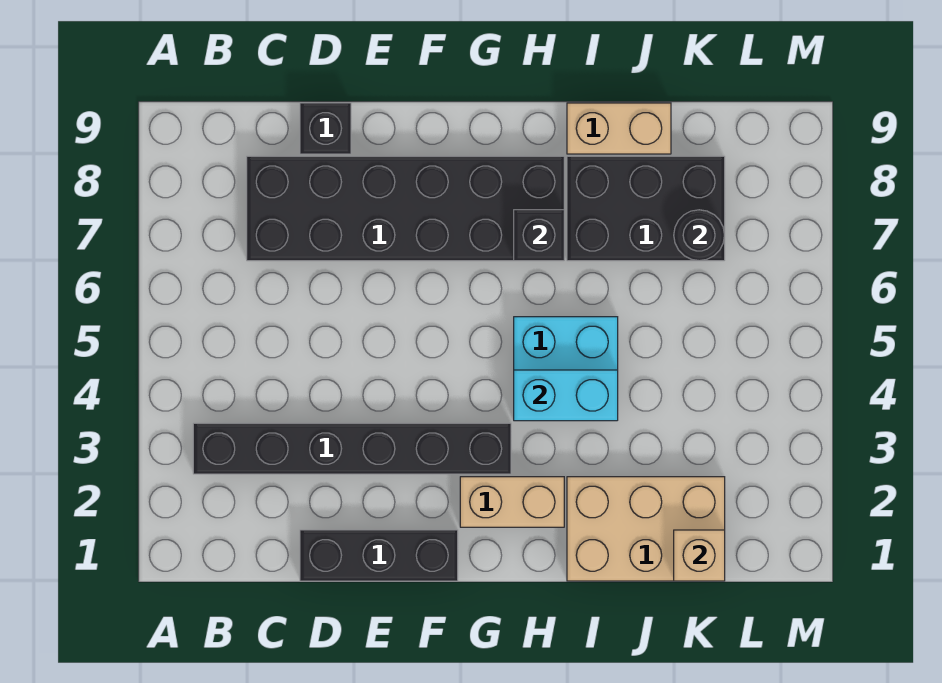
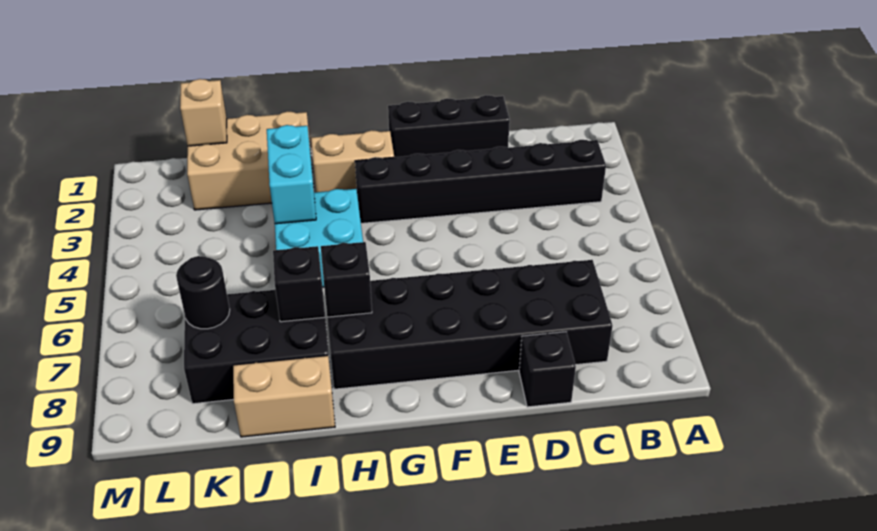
cyan brick H4:I4 level 2 -> cyan brick I3:I4 level 2
none -> black brick I7 level 2

